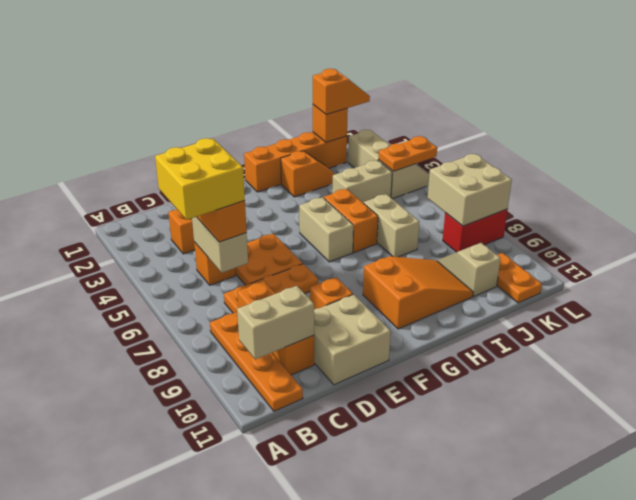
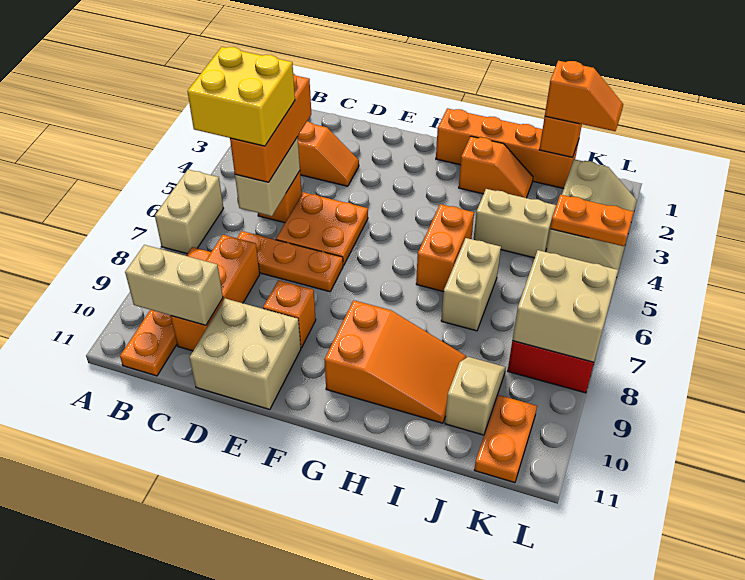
tan brick G5:G6 level 1 -> tan brick A6:A7 level 1

